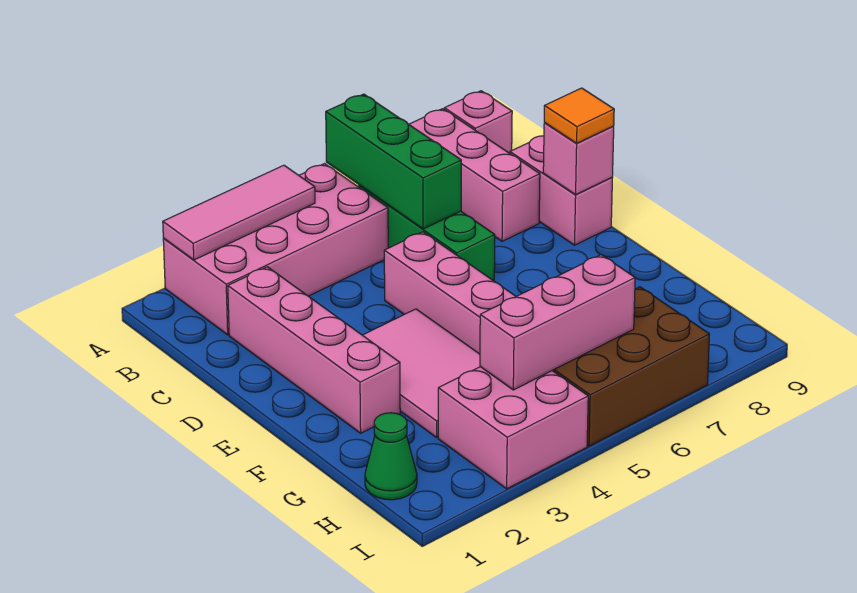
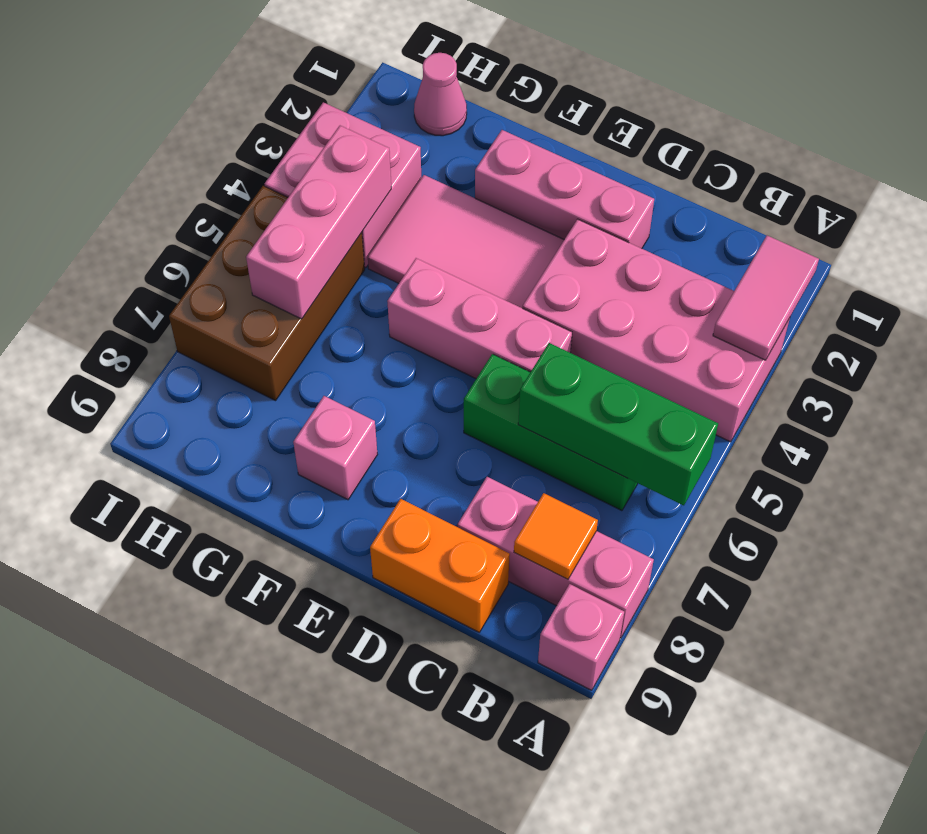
pink brick A2:B5 level 1 -> pink brick A3:D4 level 1
pink tile A2:A4 level 2 -> pink tile A2:A3 level 2
pink brick C2:F2 level 1 -> pink brick D2:F2 level 1
pink brick C9:D9 level 1 -> orange brick C9:D9 level 1
pink brick D9 level 2 -> pink brick F8 level 1
orange tile D9 level 3 -> orange tile B8 level 2
green cone H1 level 1 -> pink cone H1 level 1

